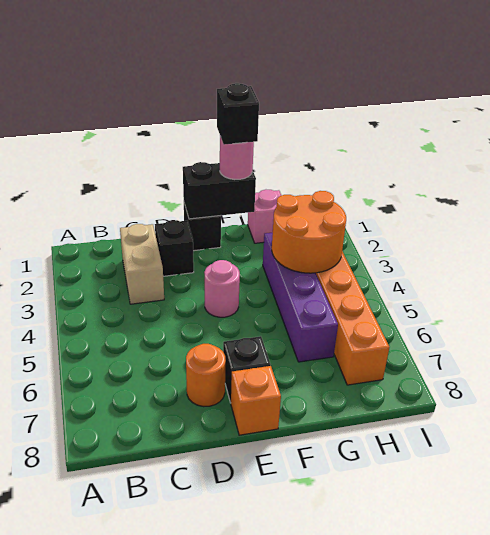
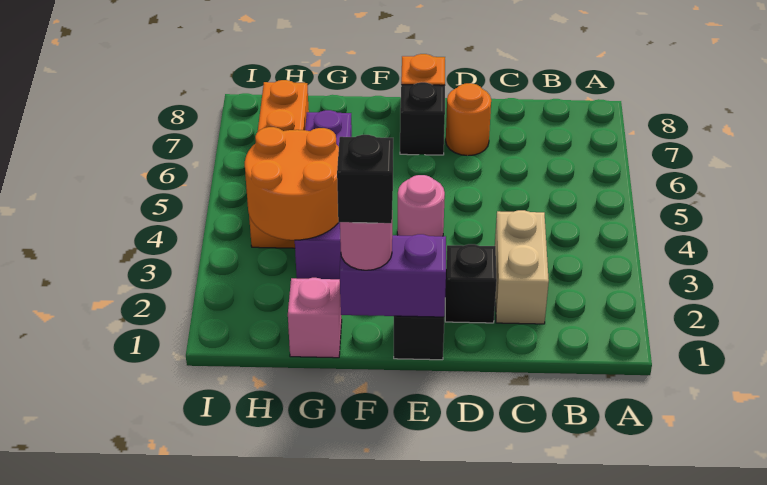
black brick E1:F1 level 2 -> purple brick E1:F1 level 2

